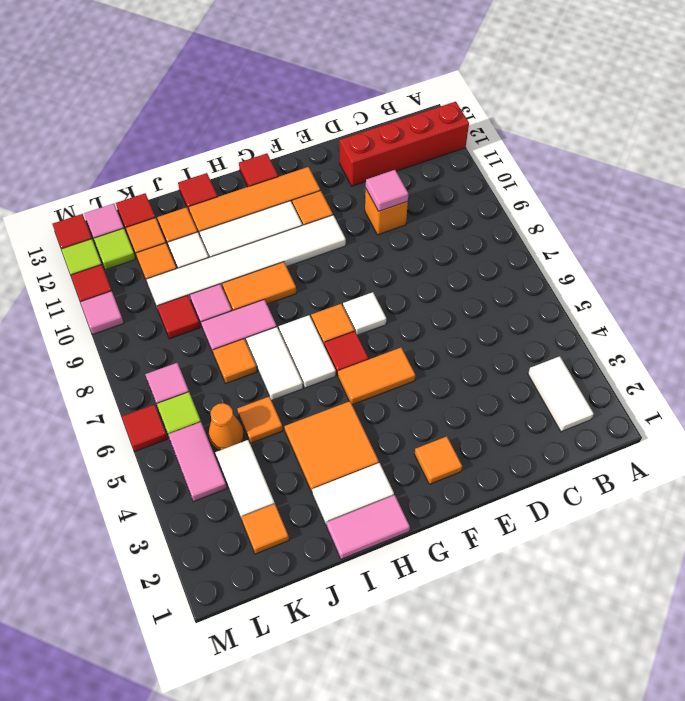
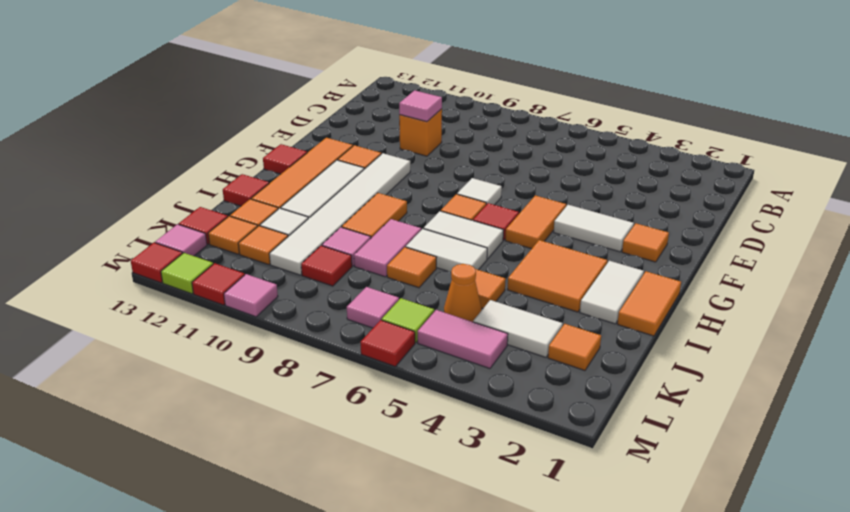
red brick A12:D12 level 1 -> none
white tile B2:B3 level 1 -> white tile F3:F4 level 1
pink tile H1:I1 level 1 -> orange tile H1:I1 level 1
lime tile L12 level 1 -> none

